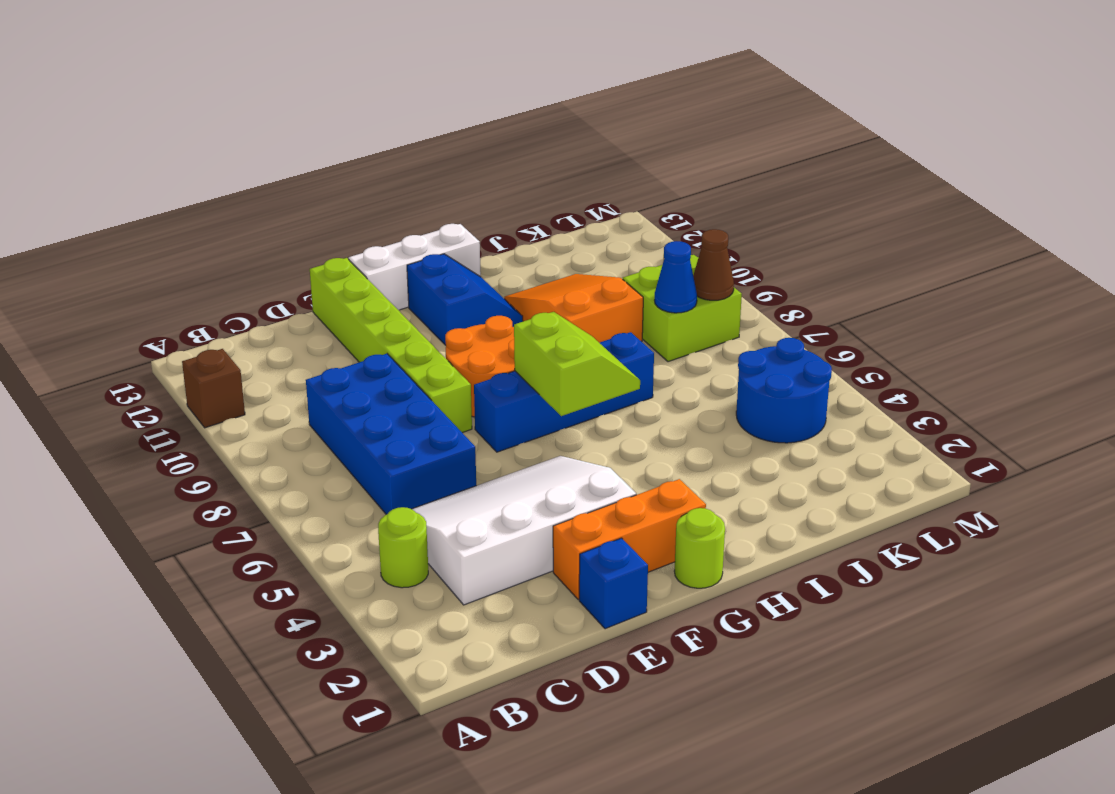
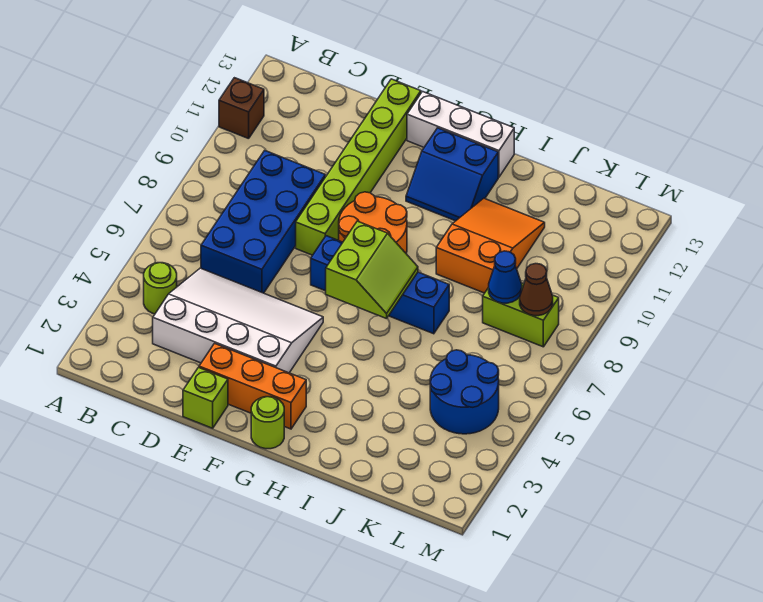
blue brick E1 level 1 -> lime brick E1 level 1
blue slope G11:H12 level 1 top G -> blue slope G11:H12 level 1 top 12
lime brick K8:L9 level 1 -> lime brick K8:L8 level 1

